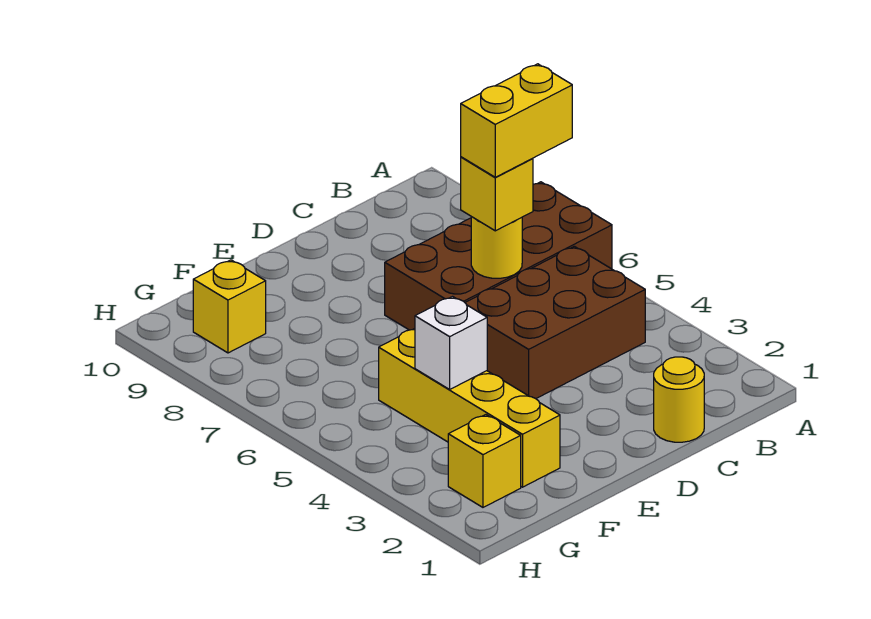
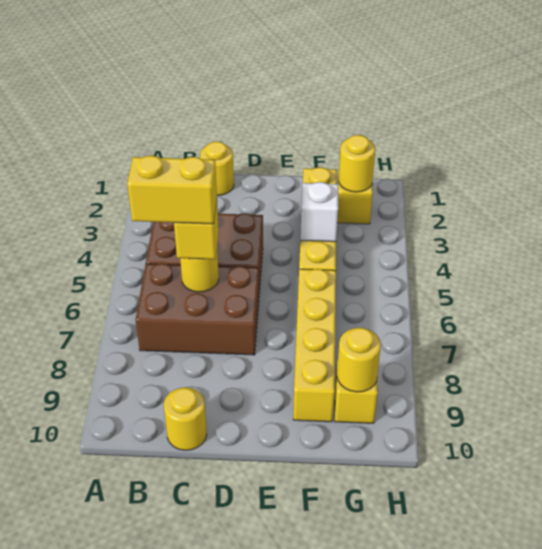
brown brick A6:D7 level 1 -> brown brick B6:D7 level 1
none -> yellow round brick C10 level 1
none -> yellow brick F6:F9 level 1
none -> yellow round brick G2 level 2
none -> yellow round brick G9 level 2

